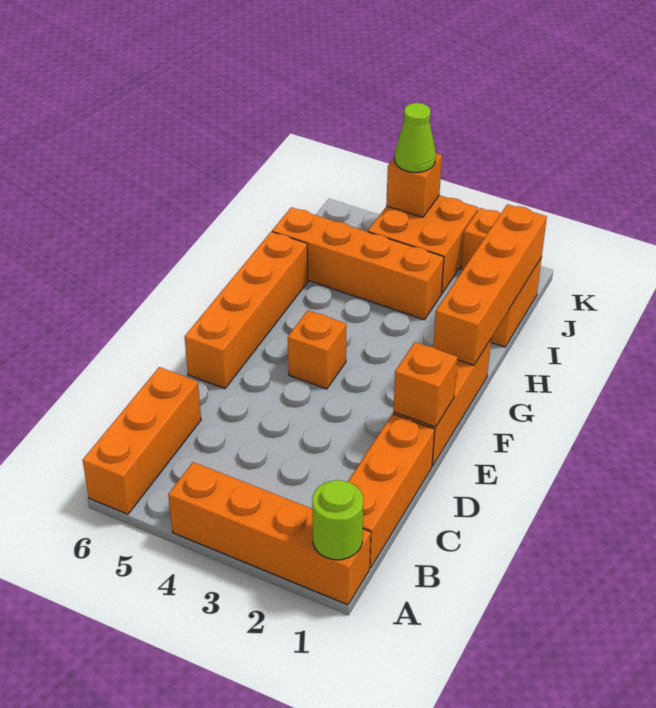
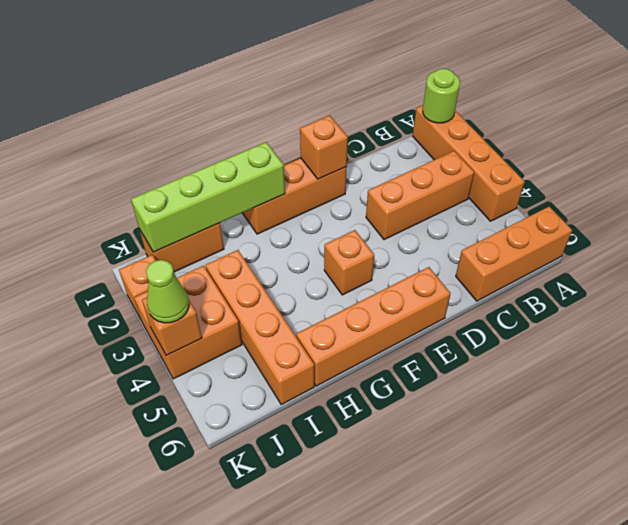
orange brick B1:D1 level 1 -> orange brick B3:D3 level 1
orange brick G1:J1 level 2 -> lime brick G1:J1 level 2

